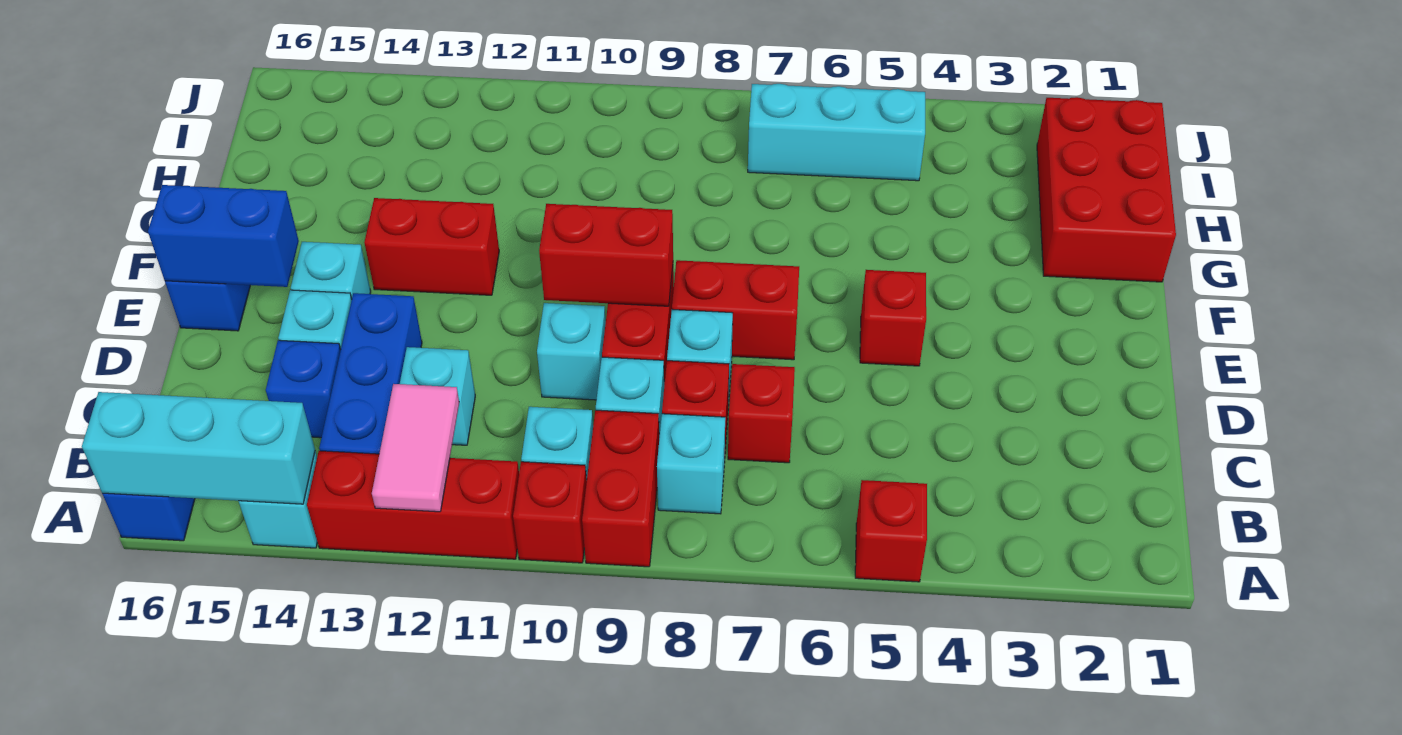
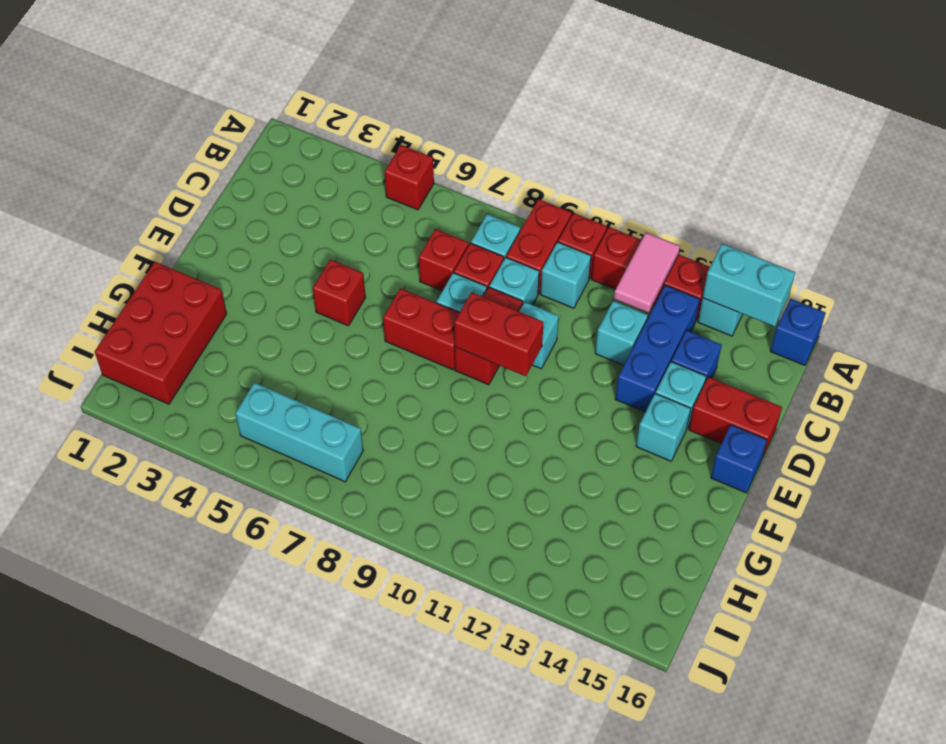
cyan brick A14:A16 level 2 -> cyan brick A14:A15 level 2
blue brick E15:E16 level 2 -> none
red brick F12:F13 level 1 -> red brick D15:D16 level 1

